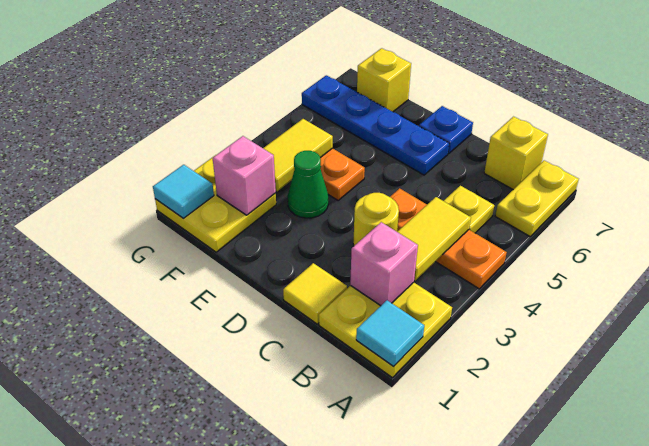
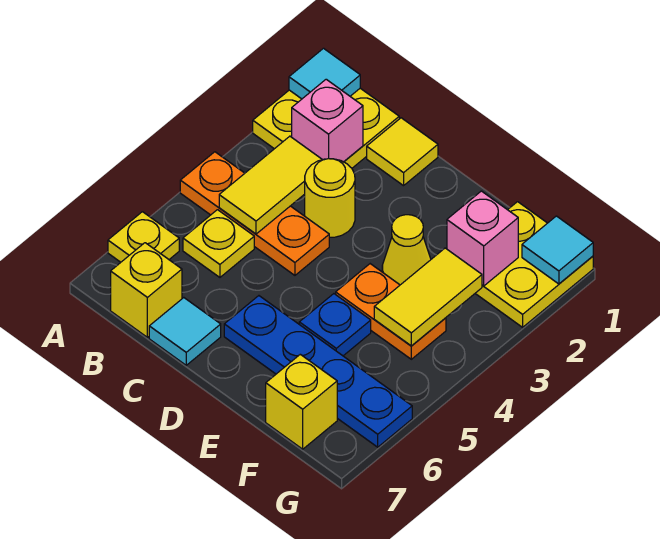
yellow plate A6:A7 level 1 -> yellow plate A6 level 1
none -> cyan tile C7 level 1
blue plate D7 level 1 -> blue plate E5 level 1
green cone E3 level 1 -> yellow cone E3 level 1

